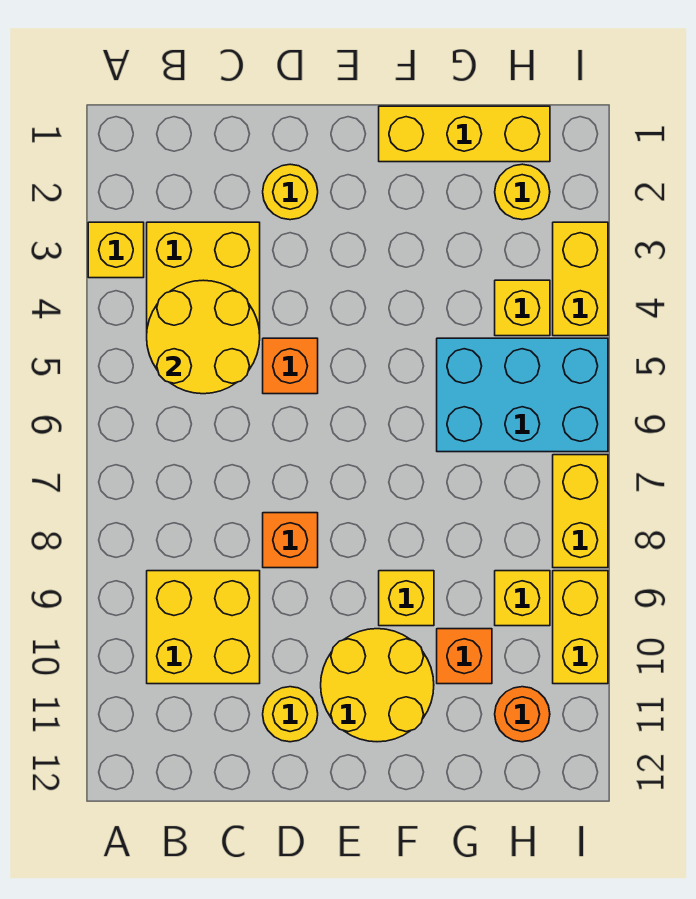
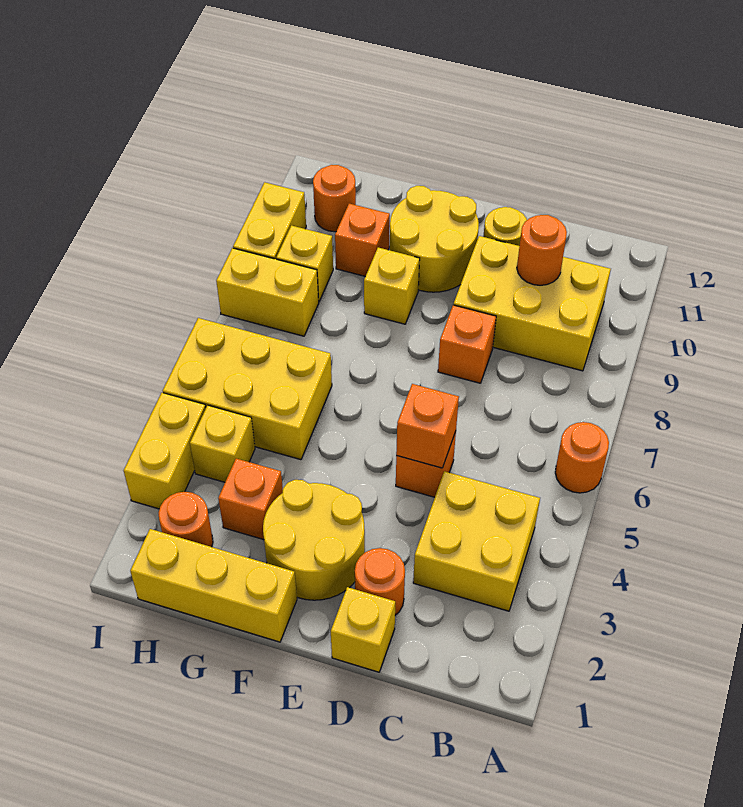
yellow brick A3 level 1 -> yellow brick D1 level 1
none -> orange round brick A6 level 1
yellow round brick B4:C5 level 2 -> yellow round brick E2:F3 level 1
yellow brick B9:C10 level 1 -> yellow brick B9:D10 level 1
none -> orange round brick C10 level 2
yellow round brick D2 level 1 -> orange round brick D2 level 1
none -> orange brick D5 level 2
none -> orange brick G3 level 1
cyan brick G5:I6 level 1 -> yellow brick G5:I6 level 1
yellow round brick H2 level 1 -> orange round brick H2 level 1
yellow brick I7:I8 level 1 -> yellow brick H8:I8 level 1

